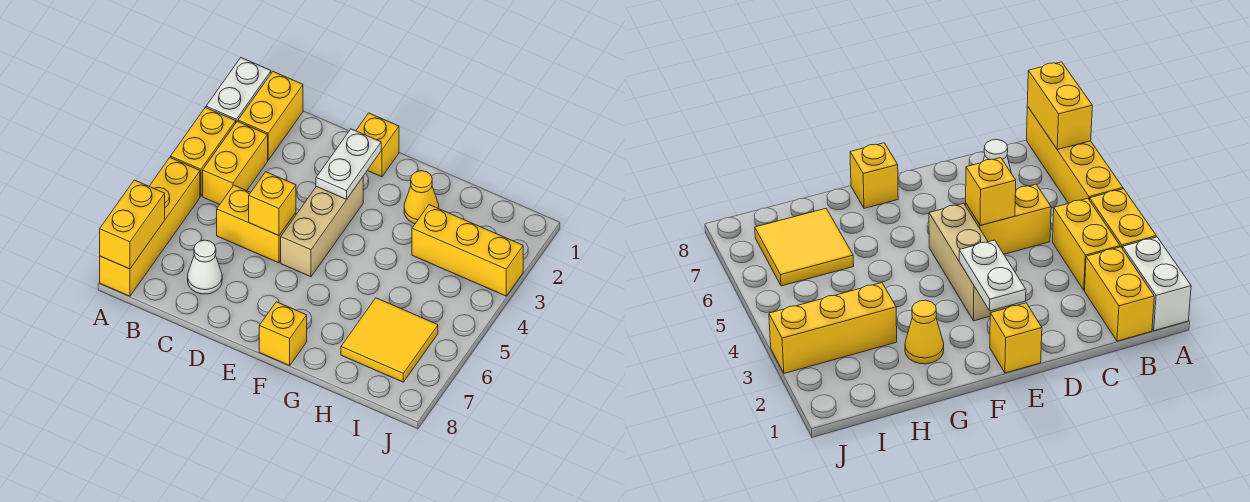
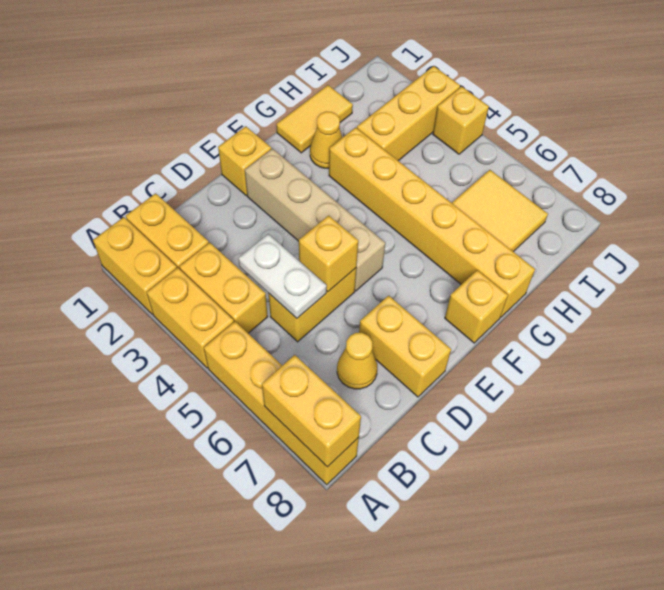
white brick A1:A2 level 1 -> yellow brick A1:A2 level 1
white cone C7 level 1 -> yellow cone C7 level 1
none -> yellow brick D7:D8 level 1
white plate E2:E3 level 2 -> white plate C4:C5 level 2
tan brick E3:E5 level 1 -> tan brick E2:E5 level 1
none -> yellow tile G1:H1 level 1
none -> yellow brick G3:G8 level 1
none -> yellow brick J4 level 1

